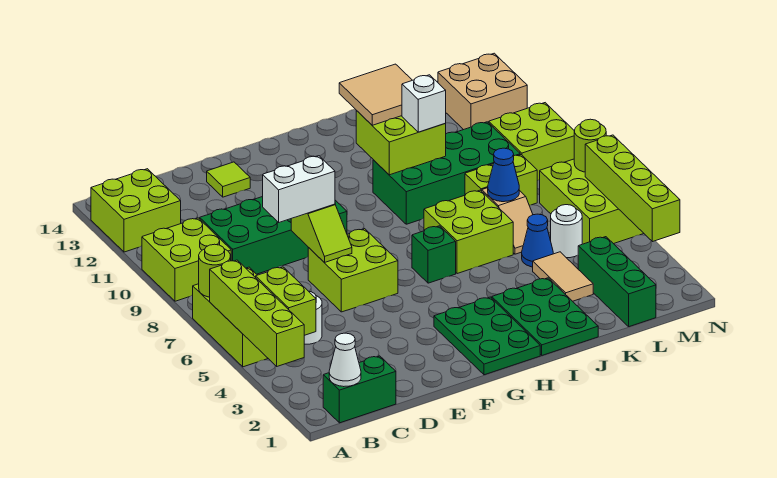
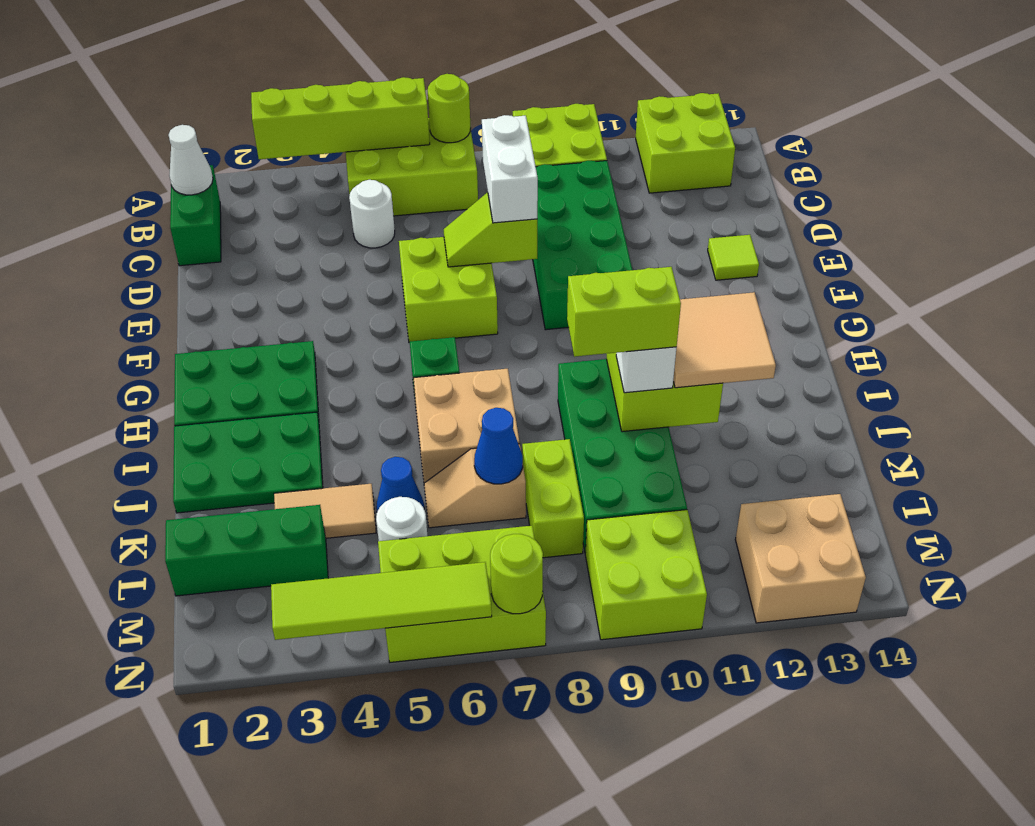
lime brick B4:B5 level 2 -> lime brick J9:J10 level 4
lime brick I6:J7 level 1 -> tan brick I6:J7 level 1
lime brick N3:N6 level 2 -> lime tile N3:N6 level 2

